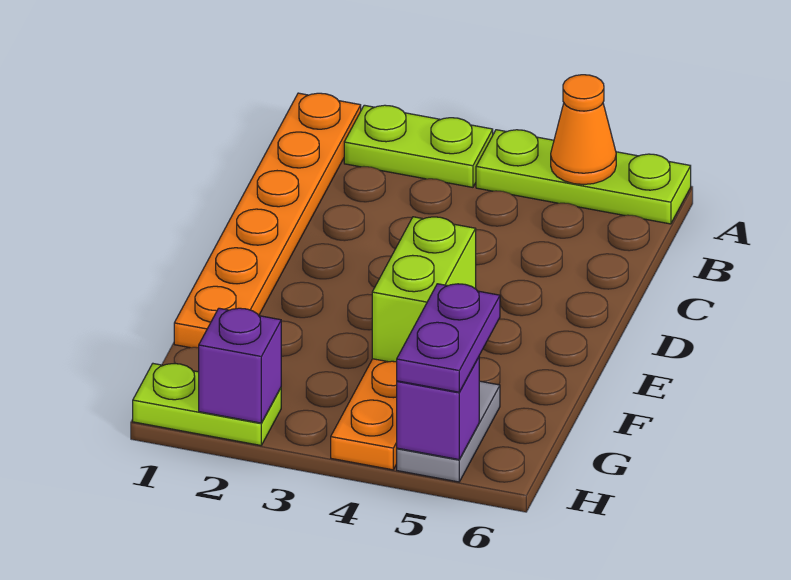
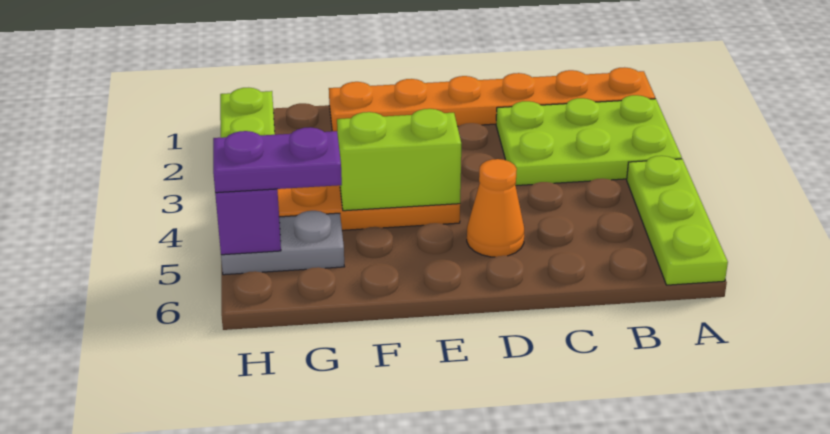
lime plate A2:A3 level 1 -> lime plate A2:C3 level 1
orange cone A5 level 2 -> orange cone D5 level 1
purple brick H2 level 2 -> none

